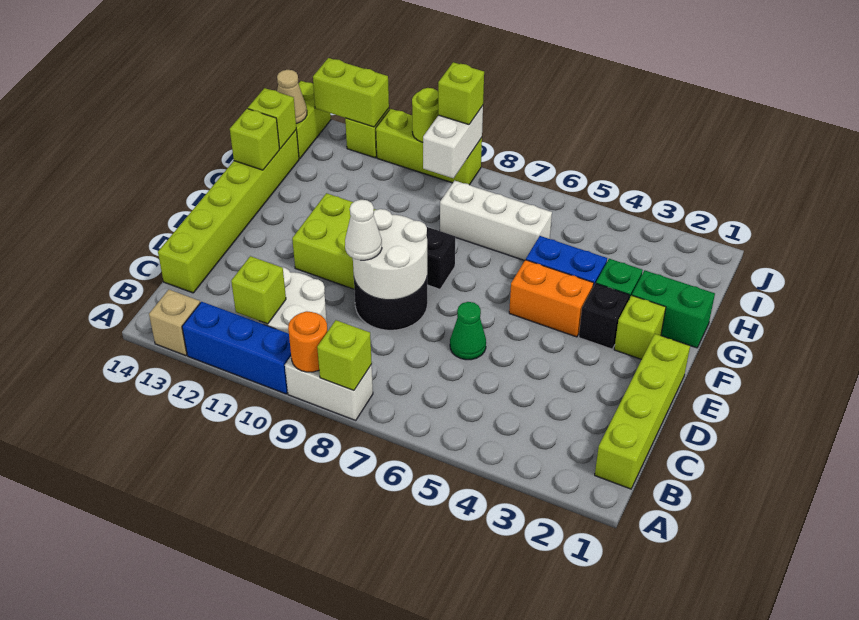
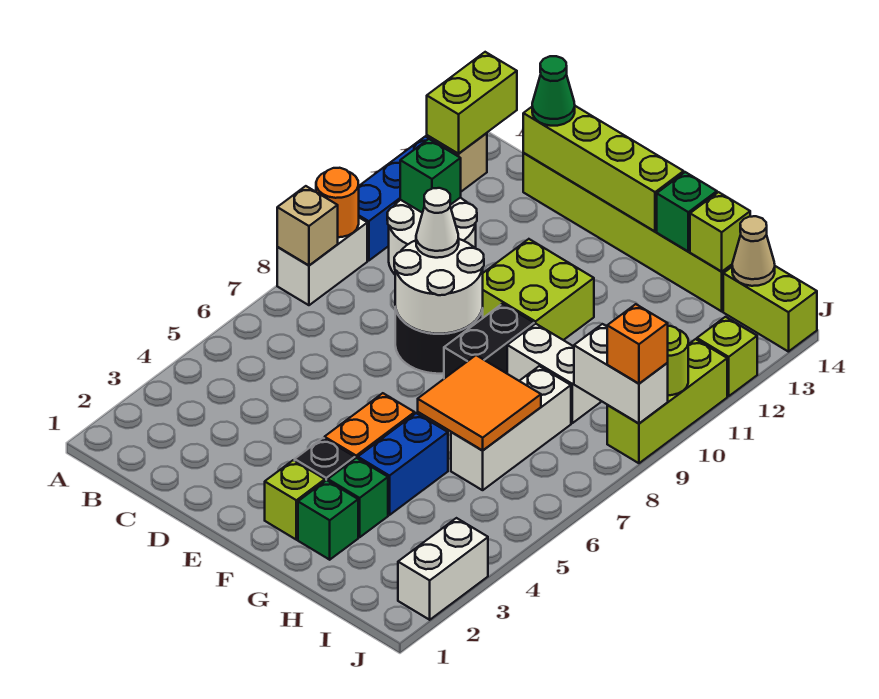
lime brick A8 level 2 -> tan brick A8 level 2
lime brick B1:E1 level 1 -> lime brick C14:F14 level 2
lime brick B11 level 2 -> green brick B11 level 2
green cone D6 level 1 -> green cone C14 level 3
green brick G1:G2 level 1 -> green brick G2 level 1
none -> orange tile G6:H7 level 2
none -> white brick G9:H9 level 1
lime brick G14 level 2 -> green brick G14 level 2
none -> white brick J2:J3 level 1
lime brick J9 level 3 -> orange brick J9 level 3
lime brick J12:J13 level 2 -> lime brick A13:A14 level 2

